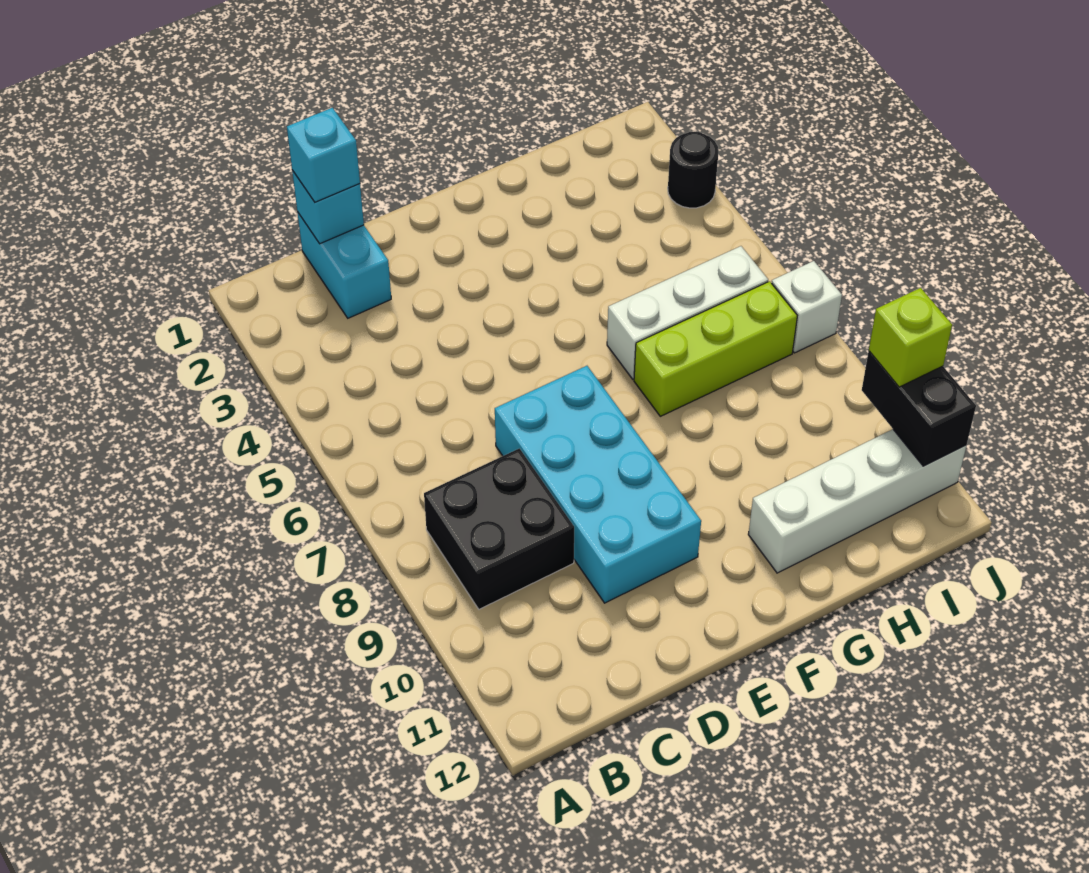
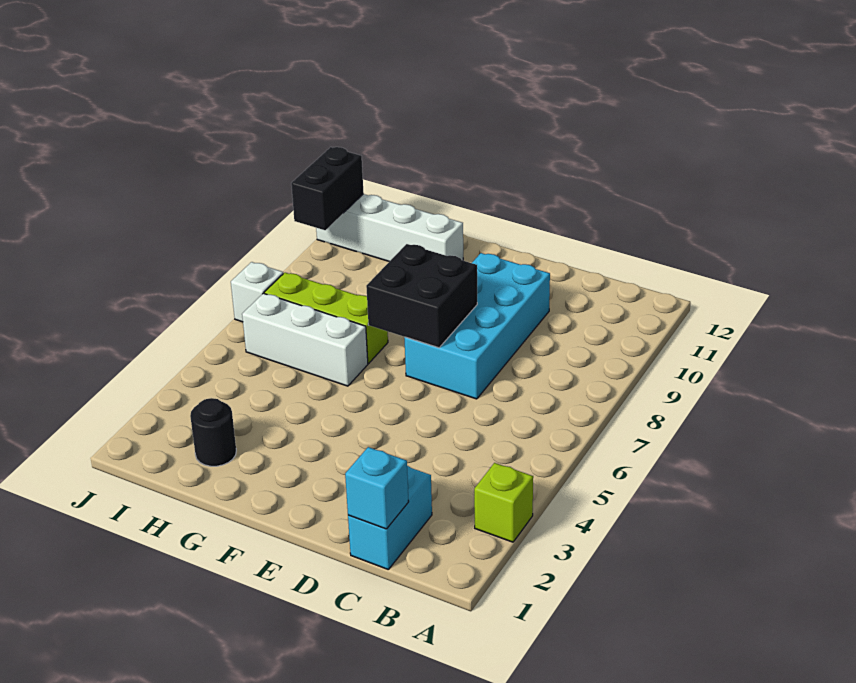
black brick B8:C9 level 1 -> black brick E7:F8 level 2
cyan brick C1 level 3 -> none
black round brick J3 level 1 -> black round brick H2 level 1
lime brick J10 level 3 -> lime brick A3 level 1

